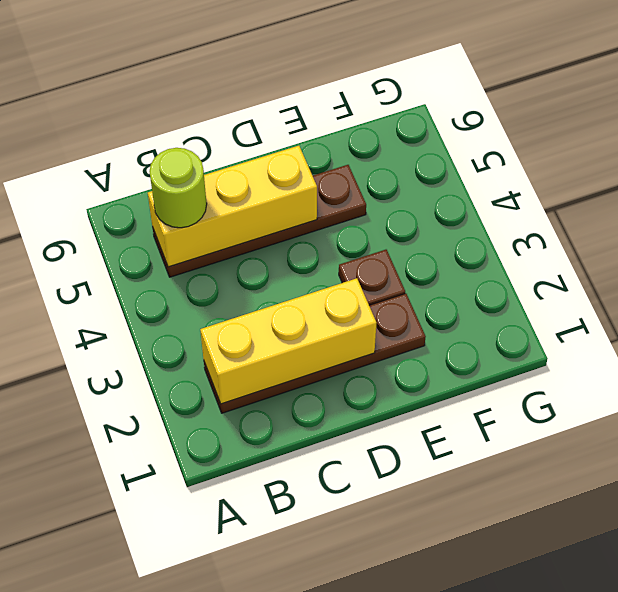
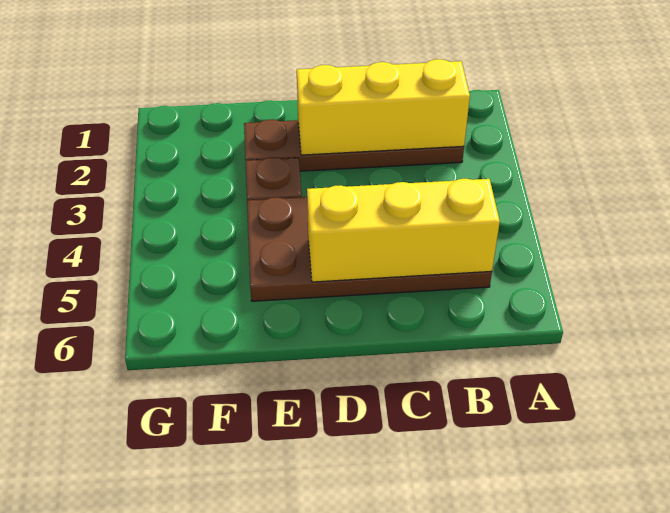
brown plate B5:E5 level 1 -> brown plate B4:E5 level 1
lime round brick B5 level 3 -> none

